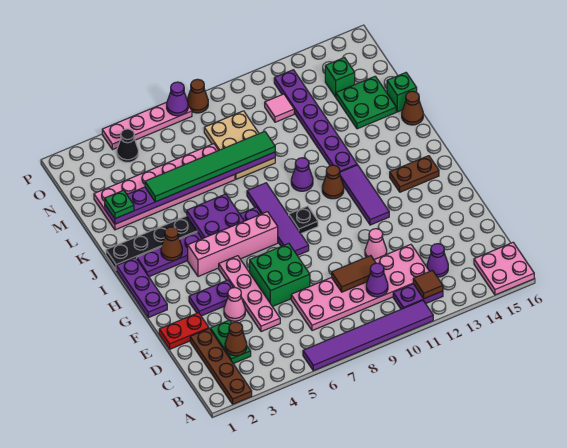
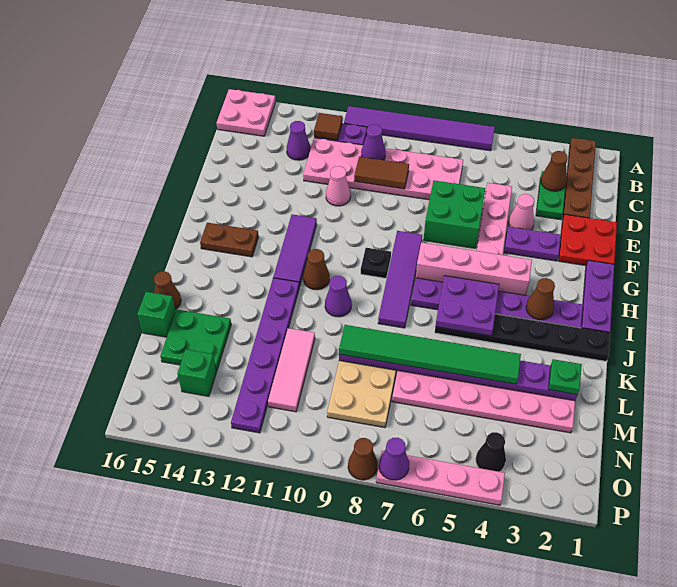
red plate E1:E2 level 1 -> red plate E1:F2 level 1
pink tile N11 level 1 -> pink tile L11:N11 level 1

